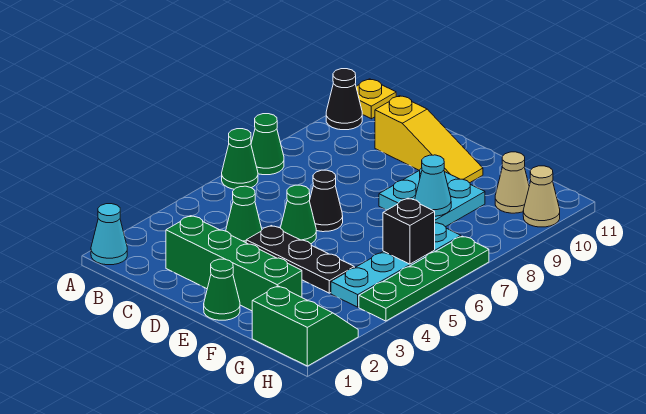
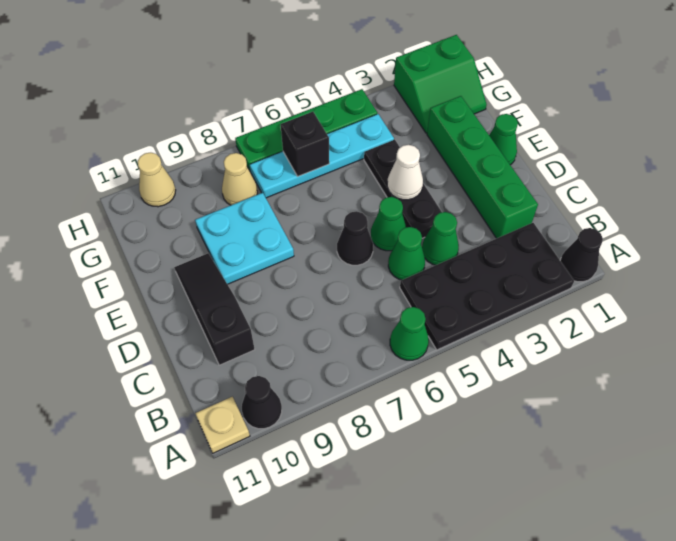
cyan cone A1 level 1 -> black cone A1 level 1
none -> black plate A2:B5 level 1
green cone A7 level 1 -> green cone C5 level 1
yellow plate A11 level 1 -> tan plate A11 level 1
yellow slope C10:E10 level 1 top C -> black slope C10:E10 level 1 top C
none -> white cone E4 level 2
cyan cone F8 level 2 -> none
green slope G1:H2 level 1 top 1 -> green slope G1:H2 level 1 top H
tan cone G10 level 1 -> tan cone G8 level 1

